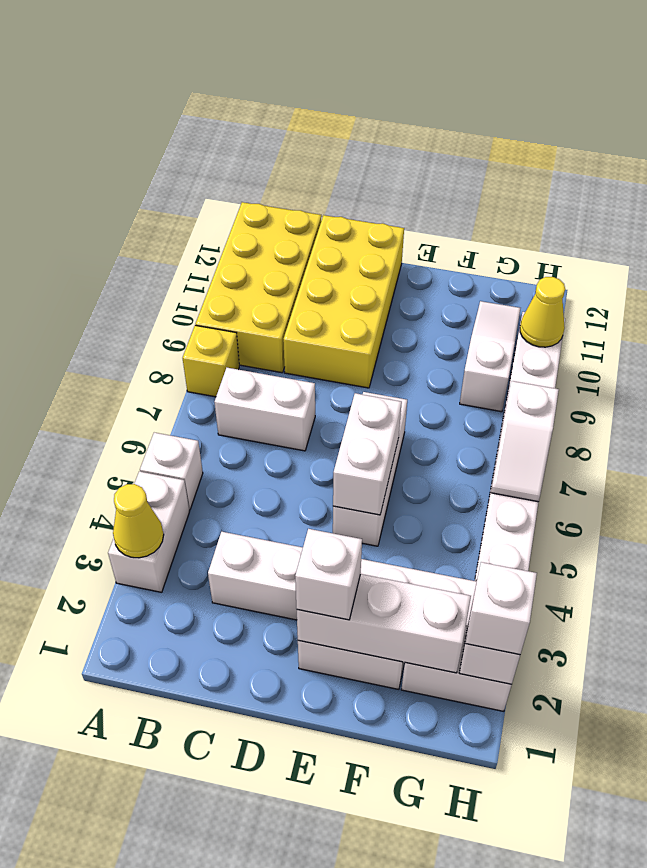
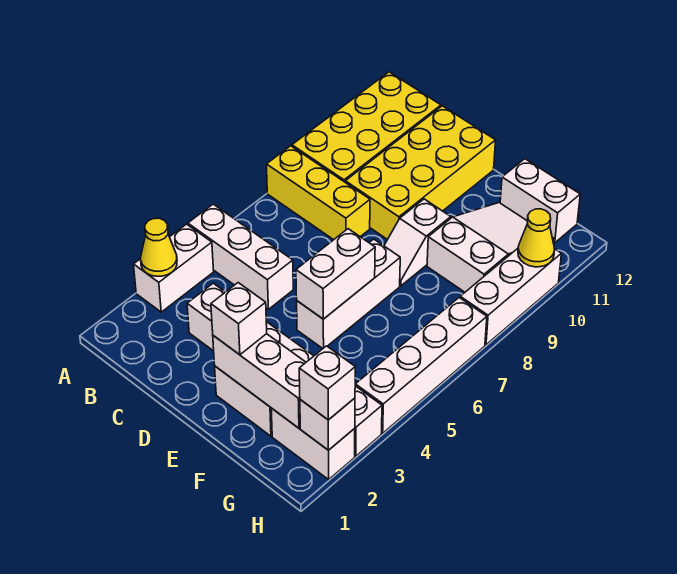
white brick A5 level 1 -> white brick A5:C5 level 1
yellow brick A8 level 1 -> yellow brick A8:C8 level 1
white brick B7:C7 level 1 -> white brick F12:G12 level 1
white slope G9:G11 level 1 top 9 -> white slope F9:G11 level 1 top 9
white slope H6:H7 level 2 top 7 -> white slope E8:E9 level 1 top 9

